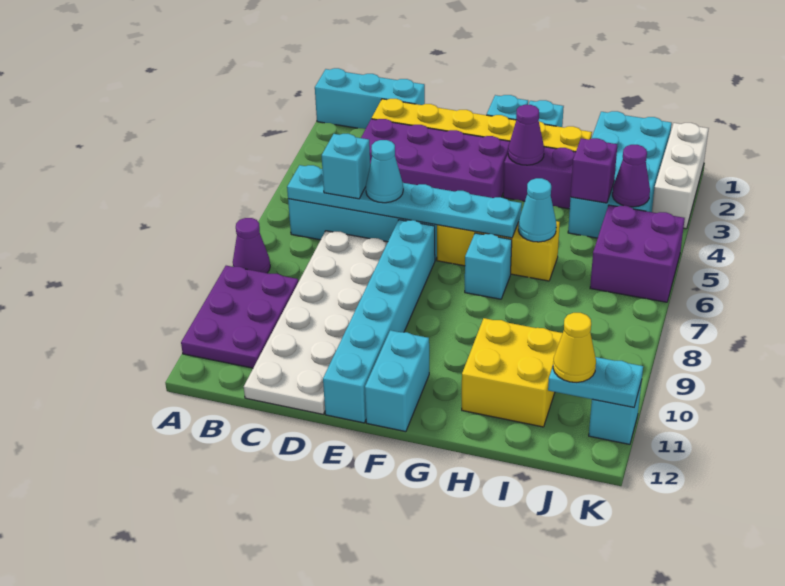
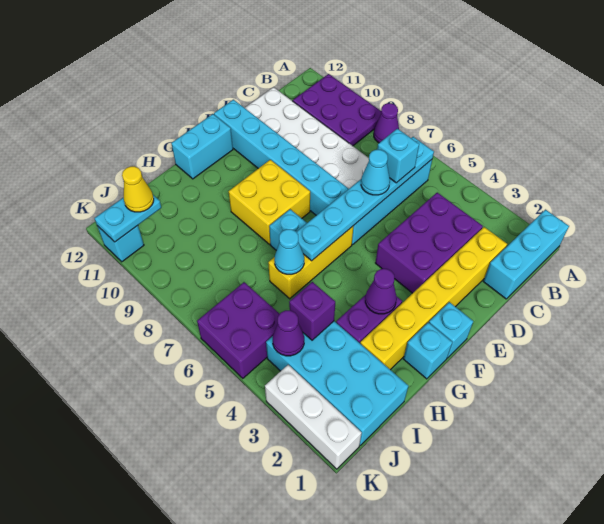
purple brick C3:F4 level 1 -> purple brick C3:E4 level 1
cyan brick F11:F12 level 1 -> cyan brick F12:G12 level 1
yellow brick H10:I11 level 1 -> yellow brick F8:G9 level 1

